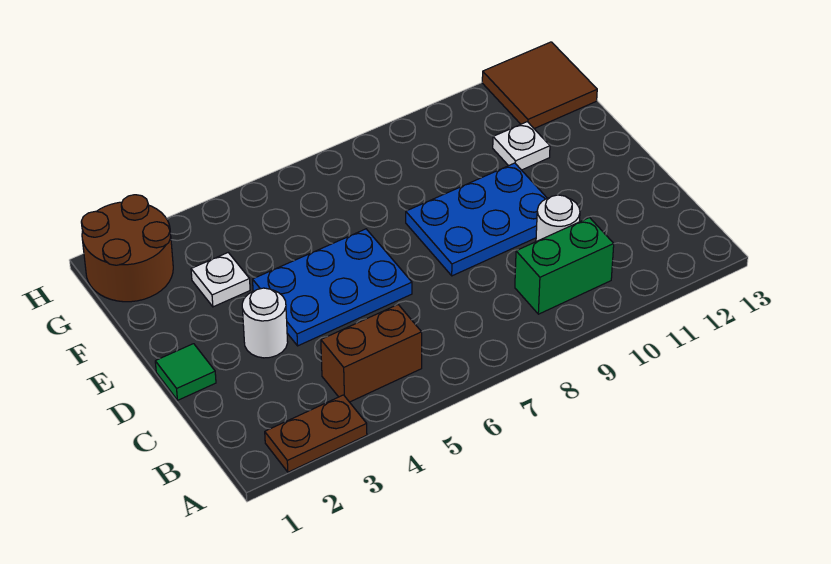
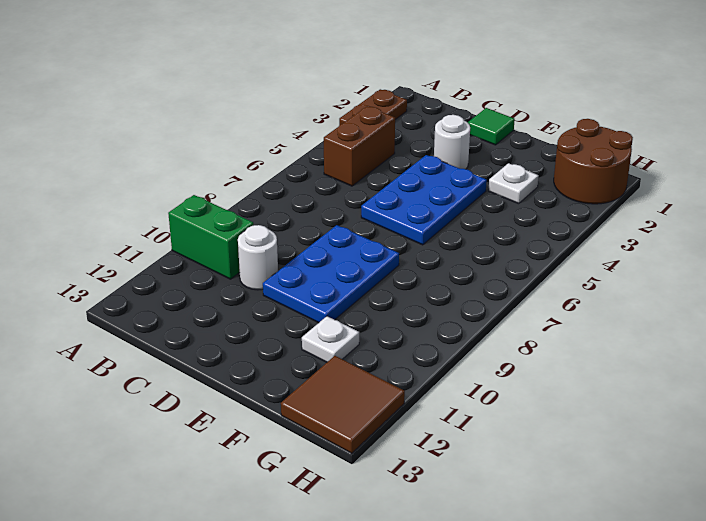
green brick B9:B10 level 1 -> green brick A10:B10 level 1

